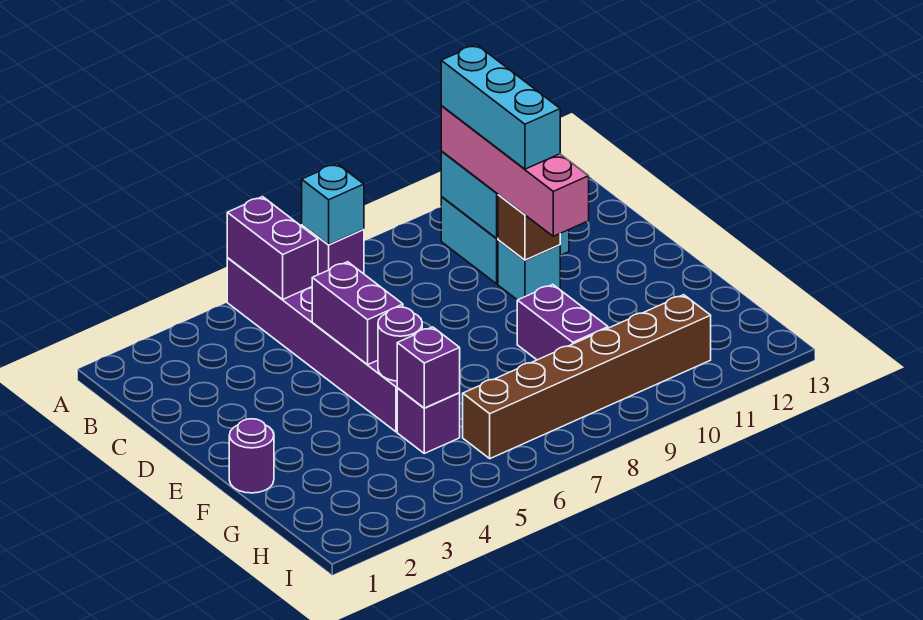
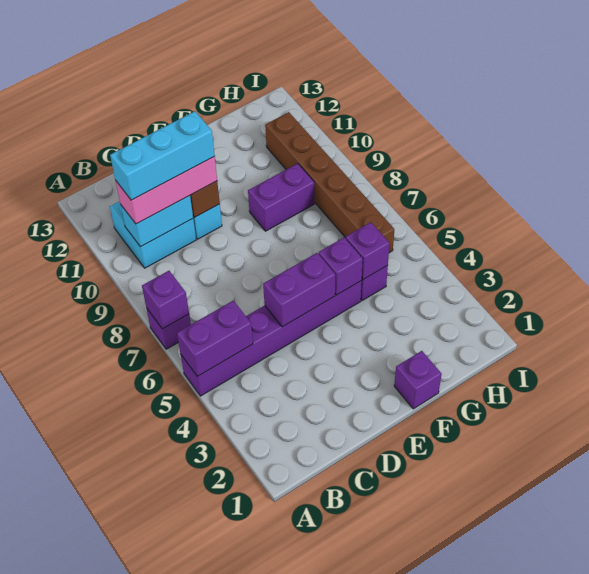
cyan brick A7 level 2 -> purple brick A7 level 2
pink brick B10:E10 level 3 -> pink brick B10:D10 level 3
purple round brick F1 level 1 -> purple brick F1 level 1
purple round brick F5 level 2 -> purple brick F5 level 2

